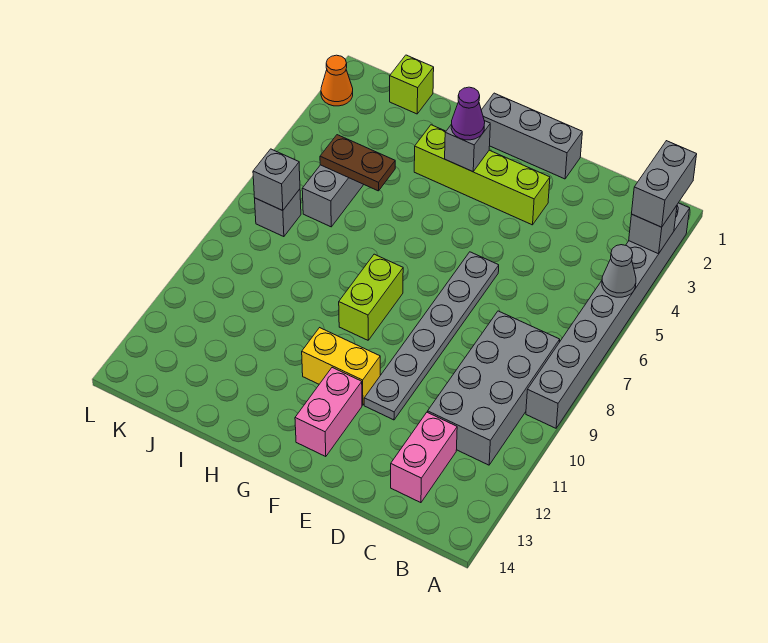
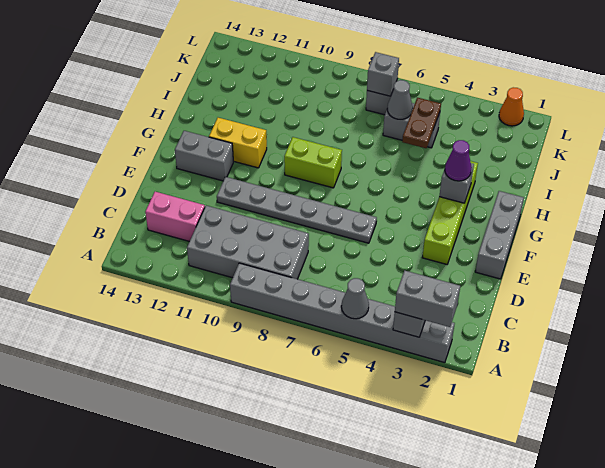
yellow brick F11:G11 level 1 -> yellow brick G11:G12 level 1
pink brick F12:F13 level 1 -> grey brick F12:F13 level 1
lime brick J1 level 1 -> none
none -> grey cone J6 level 2

